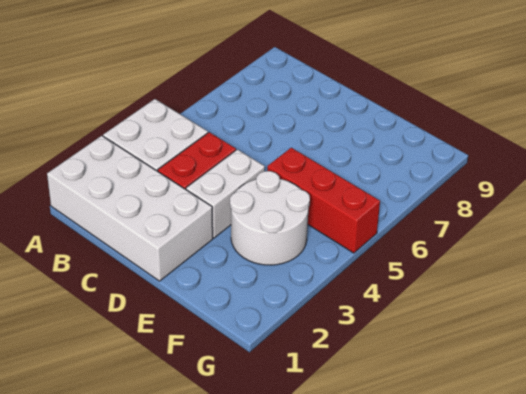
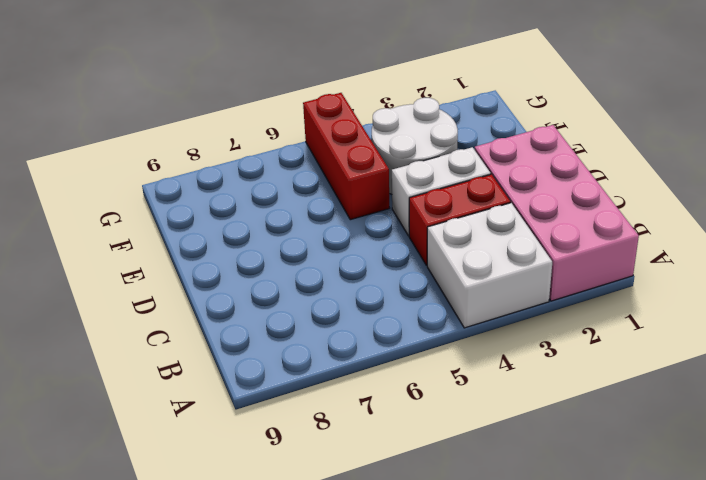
white brick A1:D2 level 1 -> pink brick A1:D2 level 1

